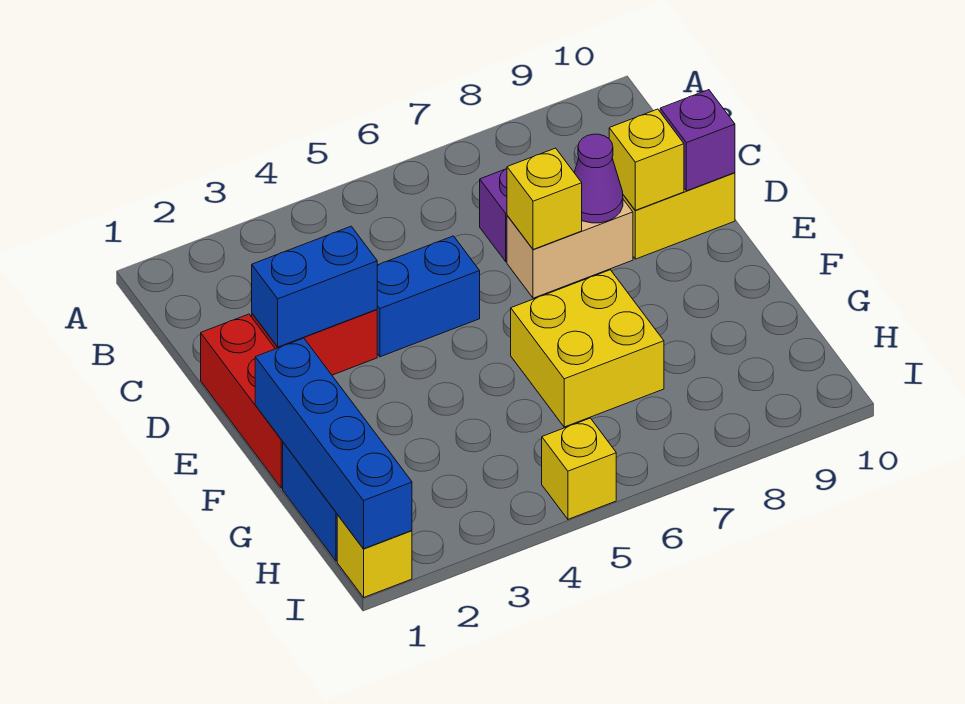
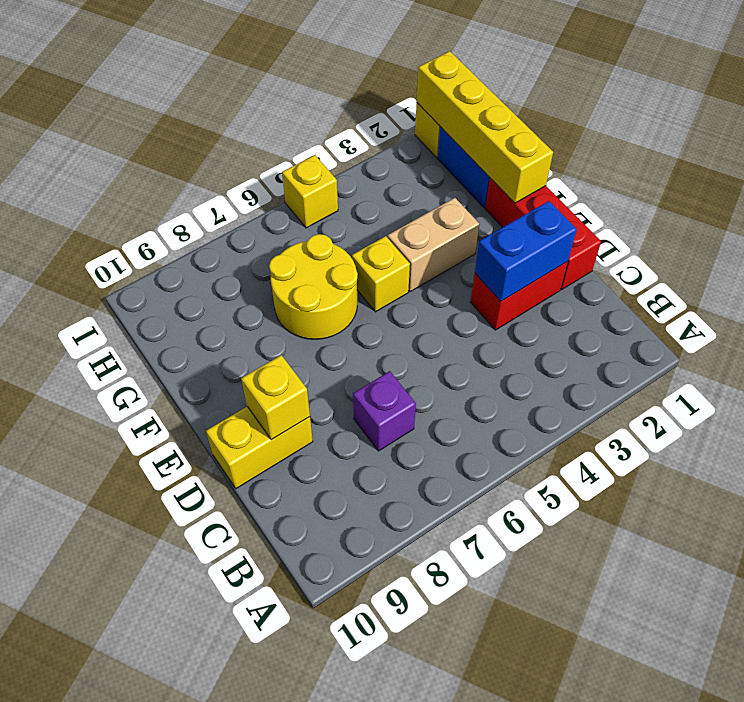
blue brick D4:D5 level 1 -> none
tan brick D7:D8 level 1 -> tan brick F3:F4 level 1
yellow brick D7 level 2 -> yellow brick F5 level 1
purple cone D8 level 2 -> none
purple brick D10 level 2 -> none
blue brick F1:I1 level 2 -> yellow brick F1:I1 level 2
yellow brick F6:G7 level 1 -> yellow round brick F6:G7 level 1

